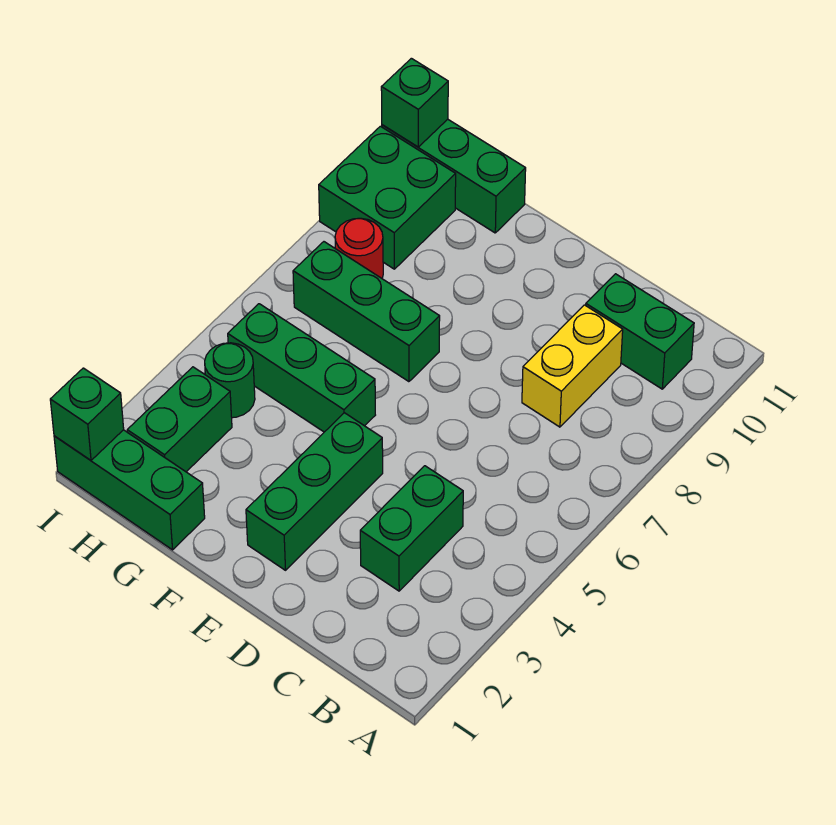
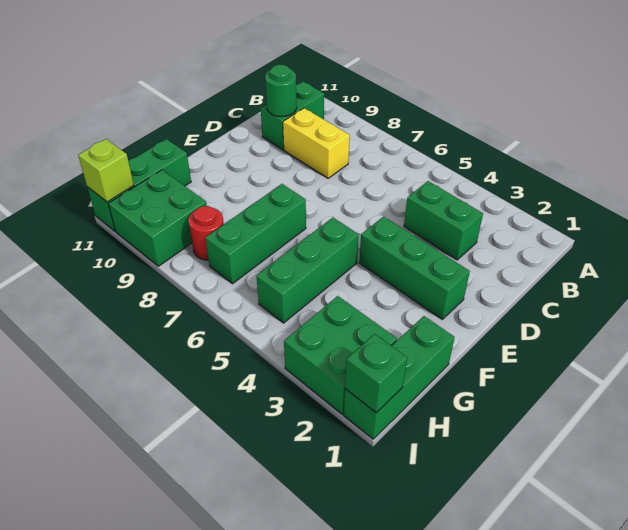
green brick H2:H3 level 1 -> green brick H2:I3 level 1
green round brick H4 level 1 -> green round brick C10 level 2
green brick I11 level 2 -> lime brick I11 level 2

